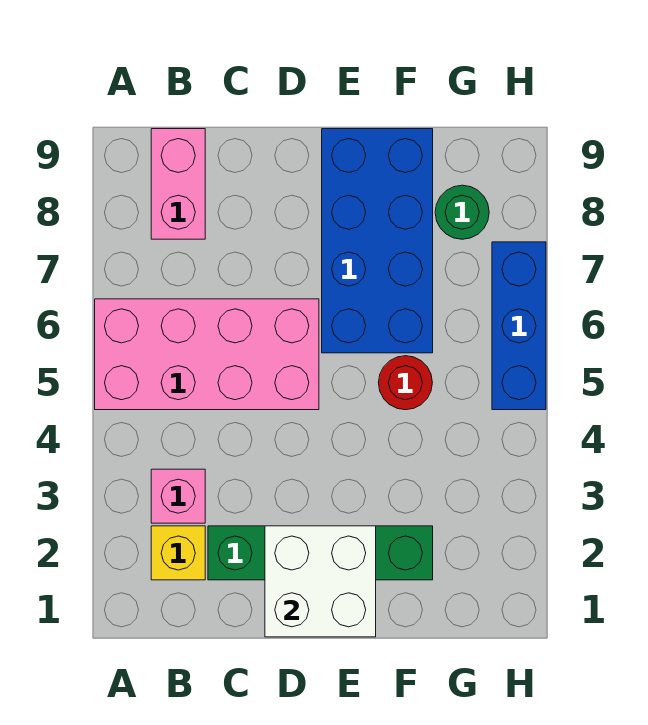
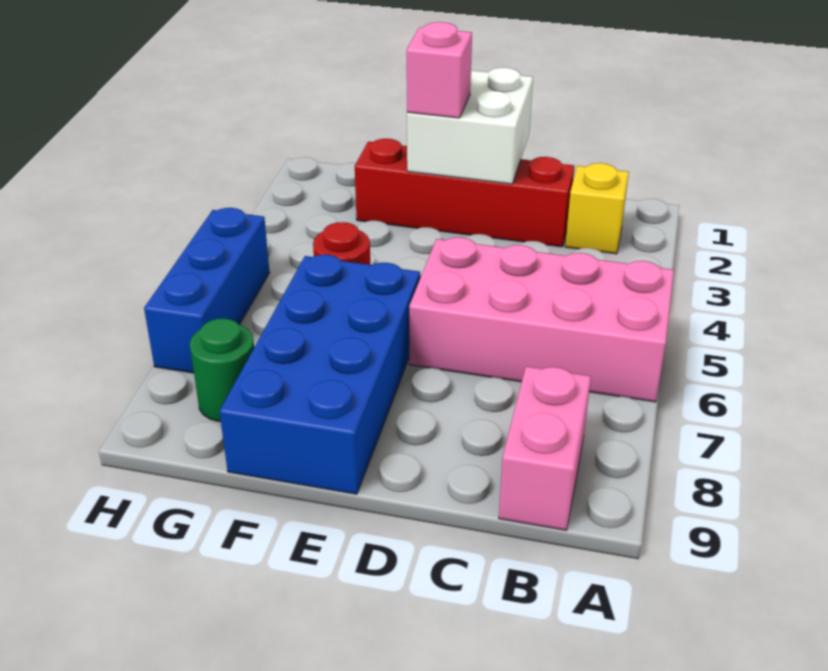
pink brick B3 level 1 -> pink brick E2 level 3
green brick C2:F2 level 1 -> red brick C2:F2 level 1

